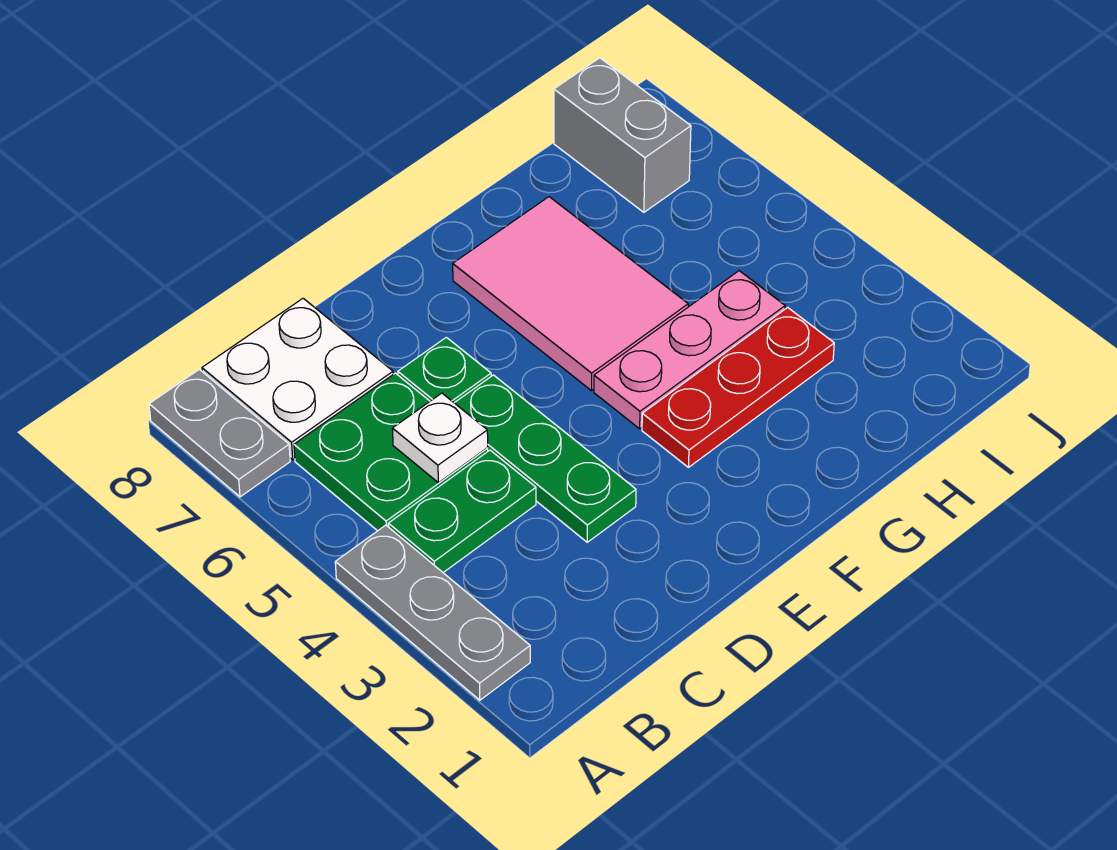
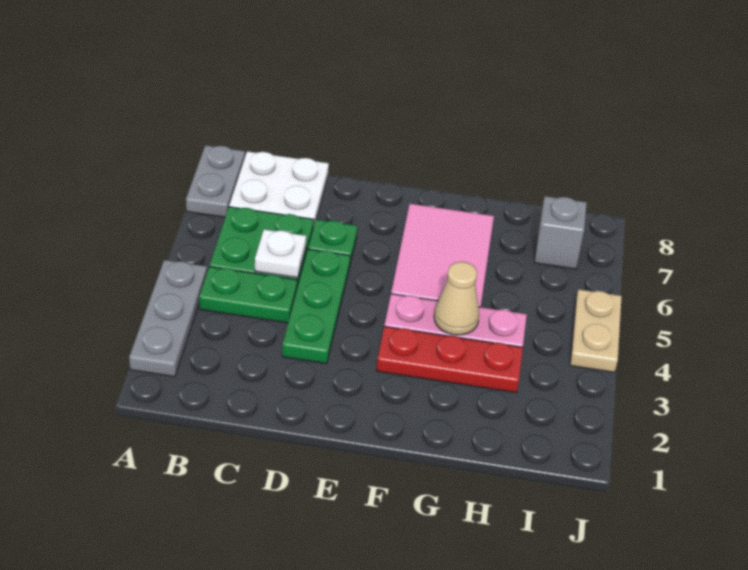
none -> tan cone G4 level 2
grey brick I7:I8 level 1 -> grey brick I7 level 1
none -> tan plate J4:J5 level 1

